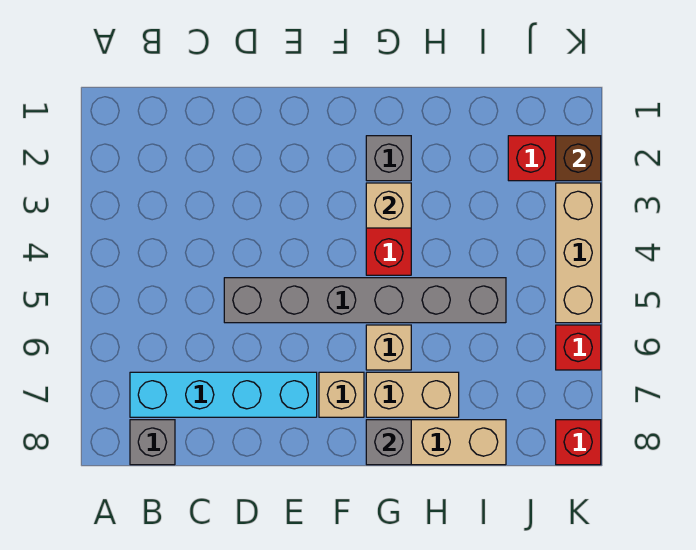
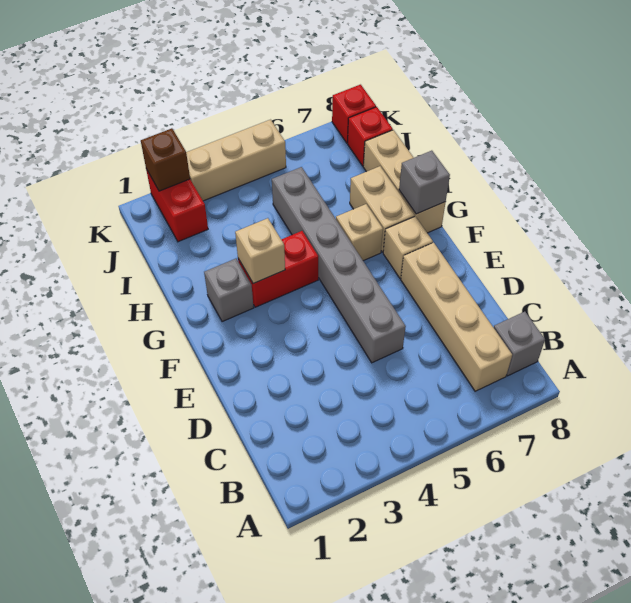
cyan brick B7:E7 level 1 -> tan brick B7:E7 level 1
red brick K6 level 1 -> red brick J8 level 1

